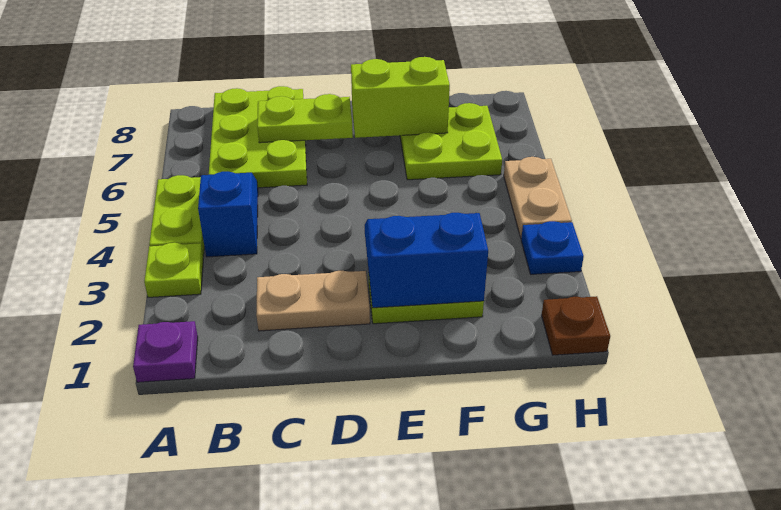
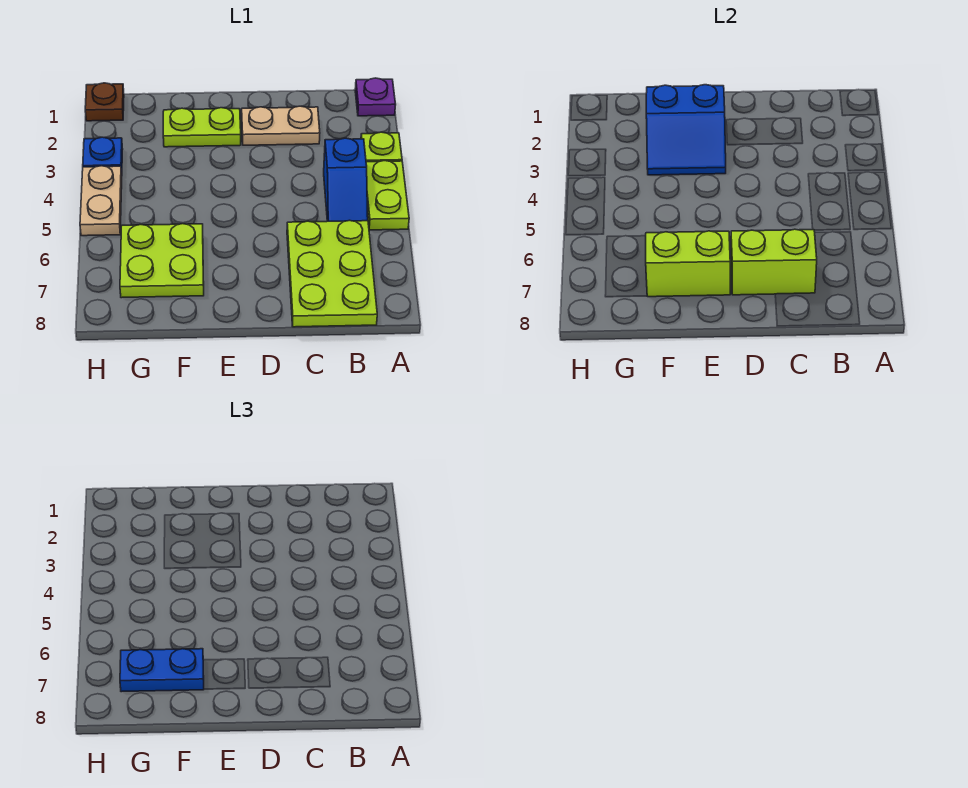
lime plate C7:D7 level 2 -> lime brick C7:D7 level 2
none -> blue plate F7:G7 level 3

